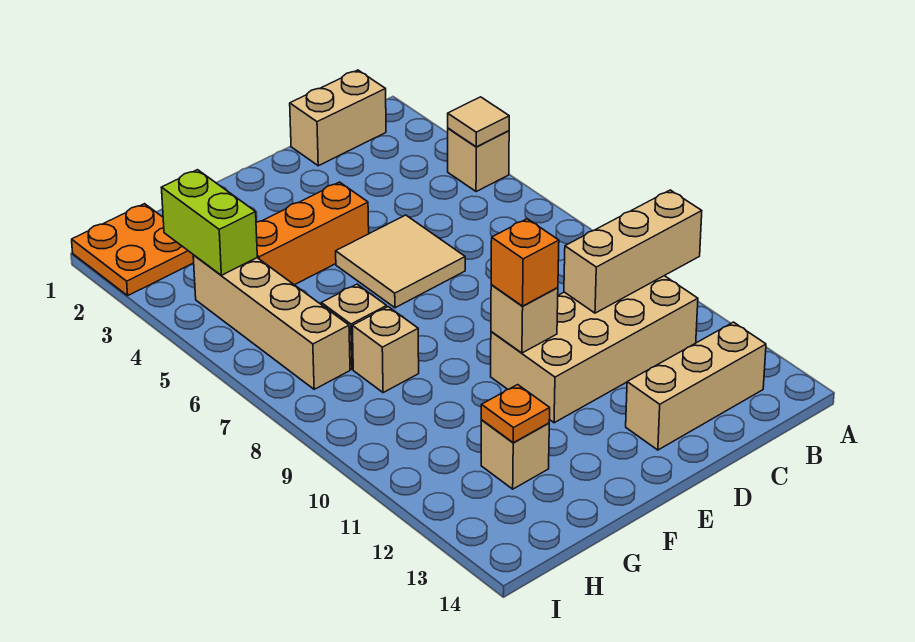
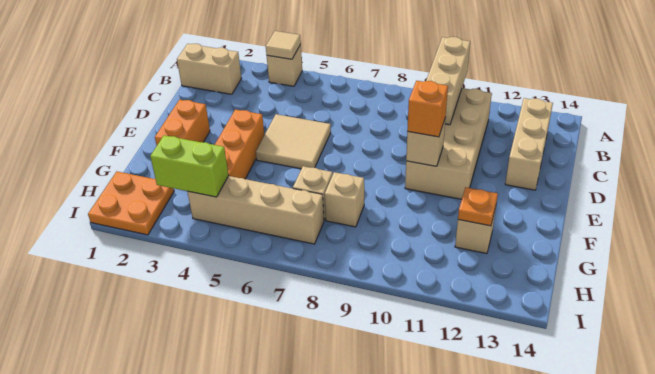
tan brick B1:C1 level 1 -> tan brick B1:B2 level 1
none -> orange brick E2:F2 level 1

